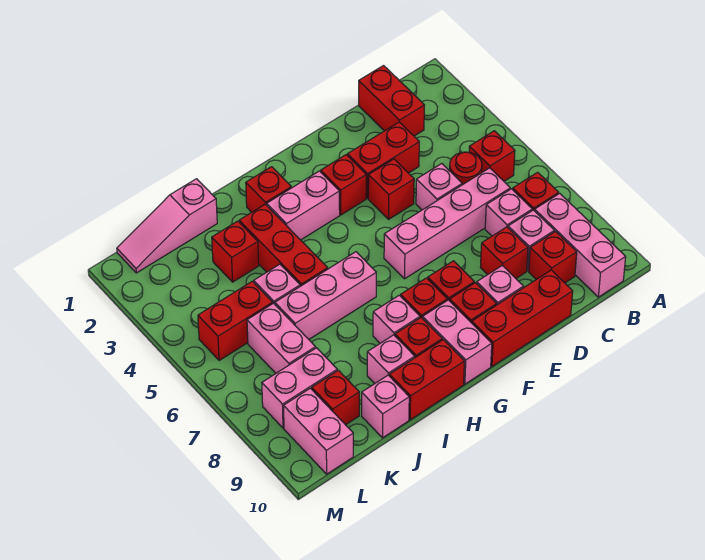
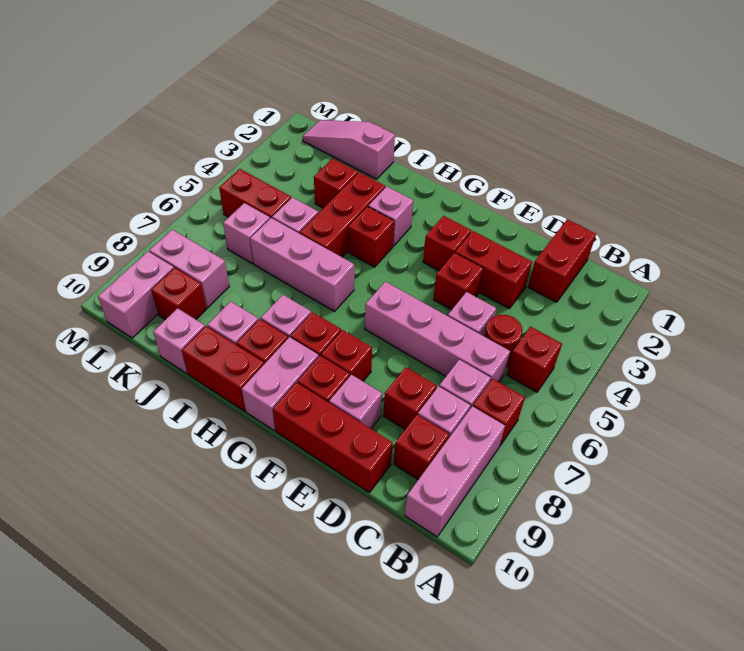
pink brick G3:H3 level 1 -> pink brick H3 level 1
red brick H2 level 1 -> red brick H4 level 1
pink brick K6:K7 level 1 -> pink brick K6 level 1

